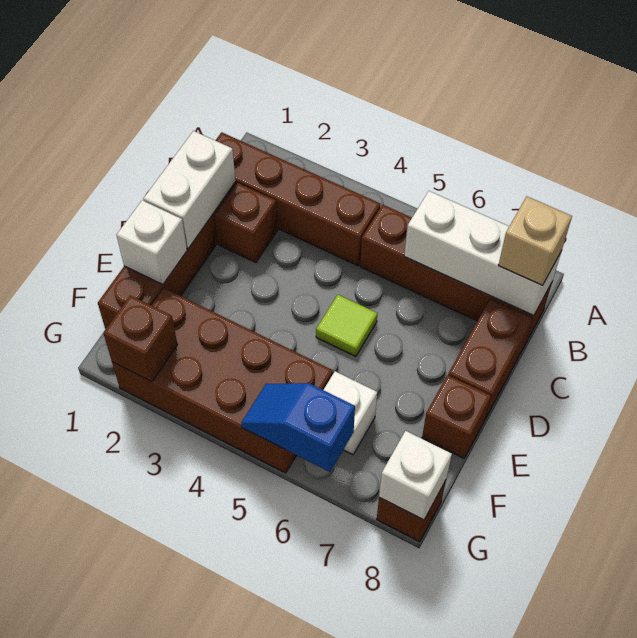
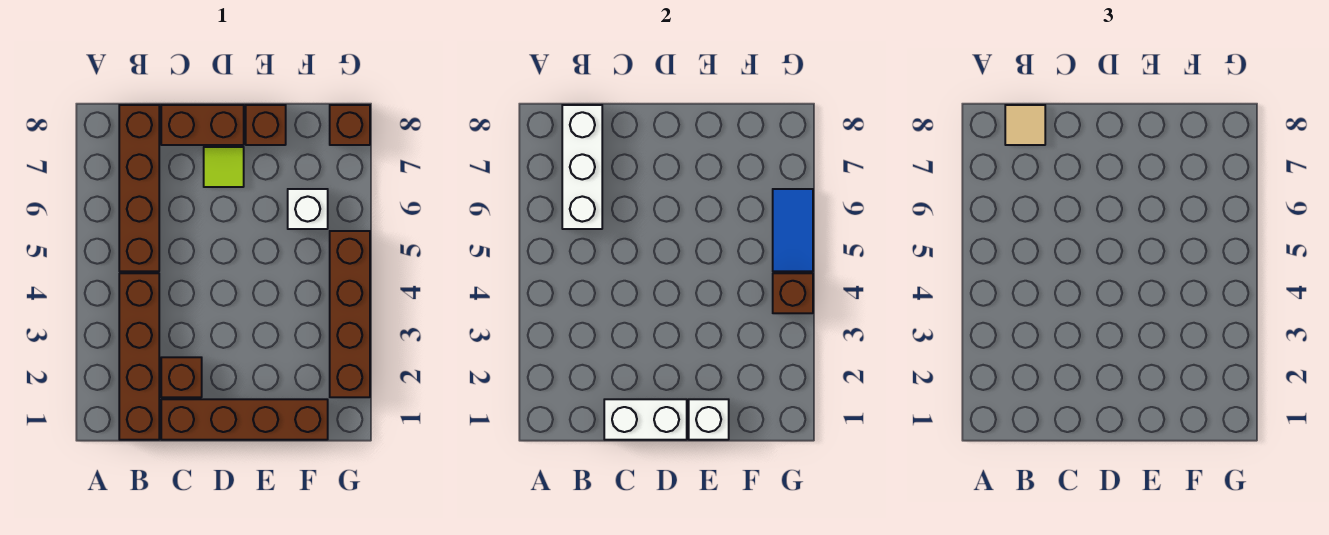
tan brick B8 level 3 -> tan tile B8 level 3
lime tile D5 level 1 -> lime tile D7 level 1
brown brick F2:G5 level 1 -> brown brick G2:G5 level 1
brown brick G2 level 2 -> brown brick G4 level 2
blue slope G5:G6 level 2 top 6 -> blue tile G5:G6 level 2
white brick G8 level 2 -> none

